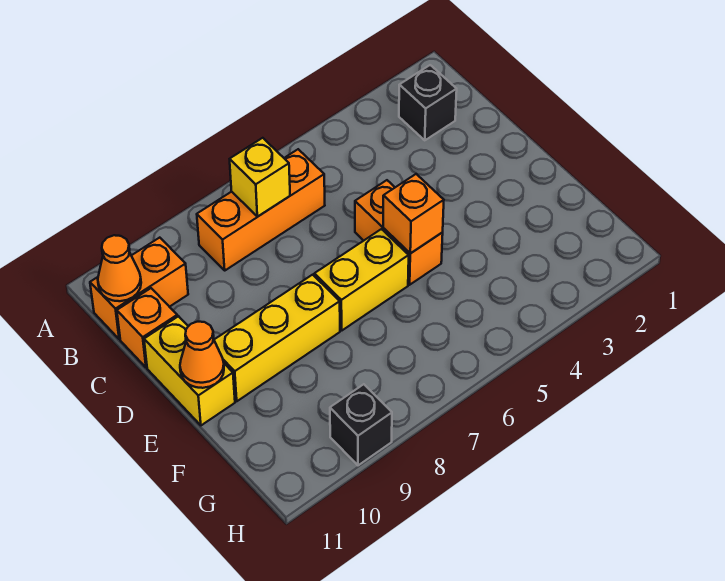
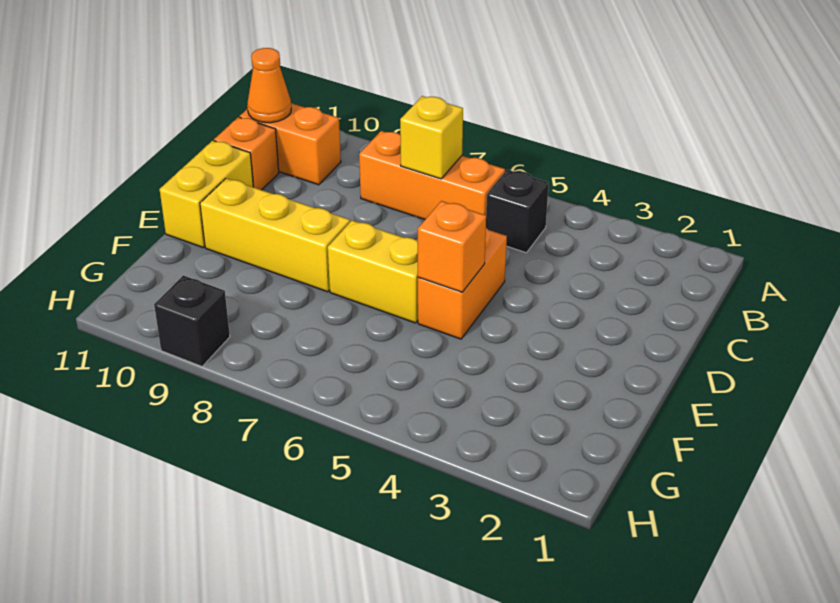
black brick B2 level 1 -> black brick B5 level 1
orange cone E11 level 2 -> none

